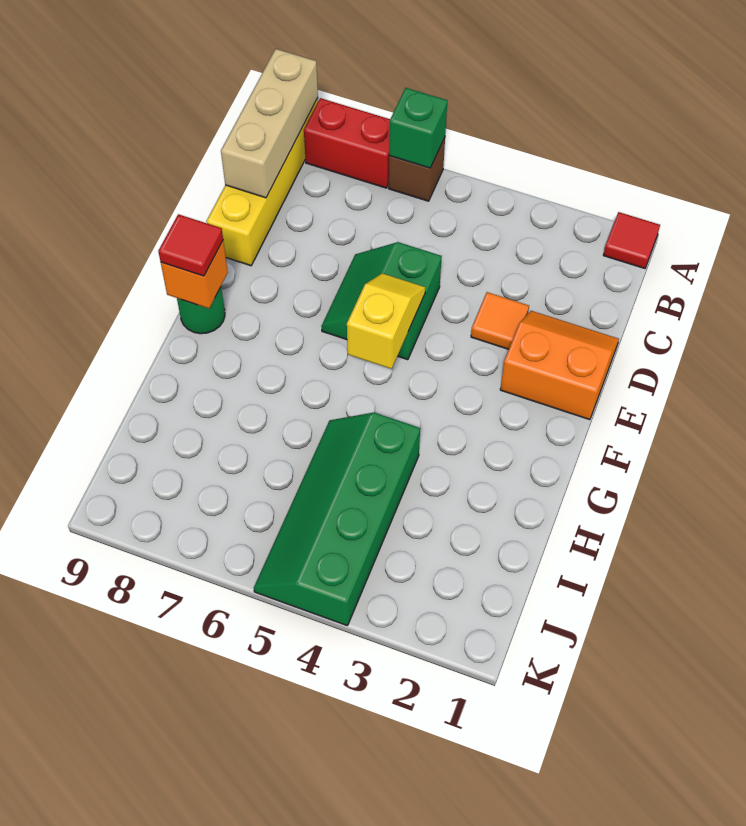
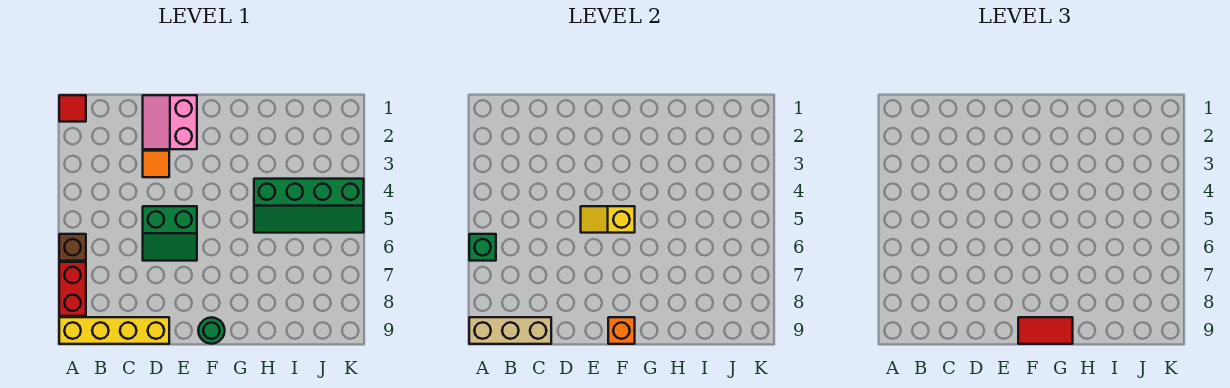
orange slope D1:E2 level 1 top E -> pink slope D1:E2 level 1 top E
red tile F9 level 3 -> red tile F9:G9 level 3

